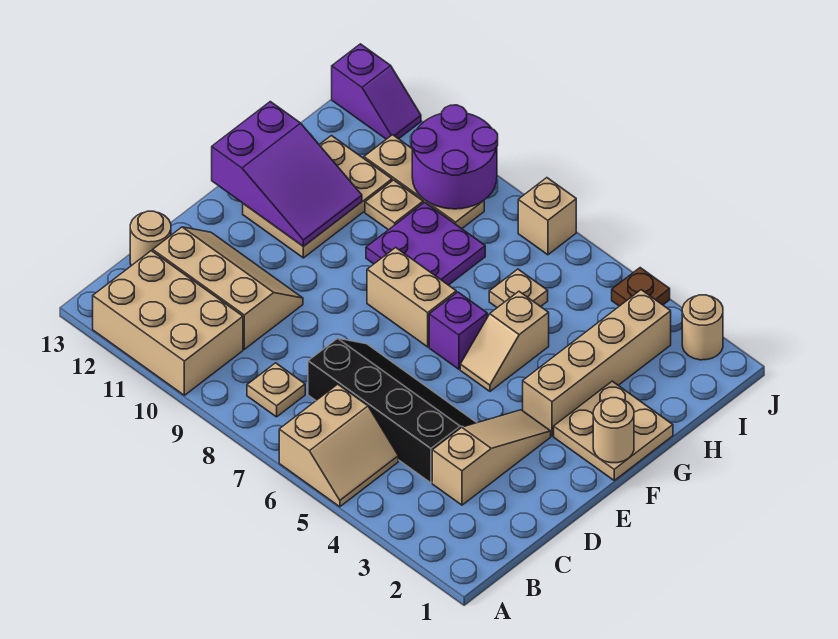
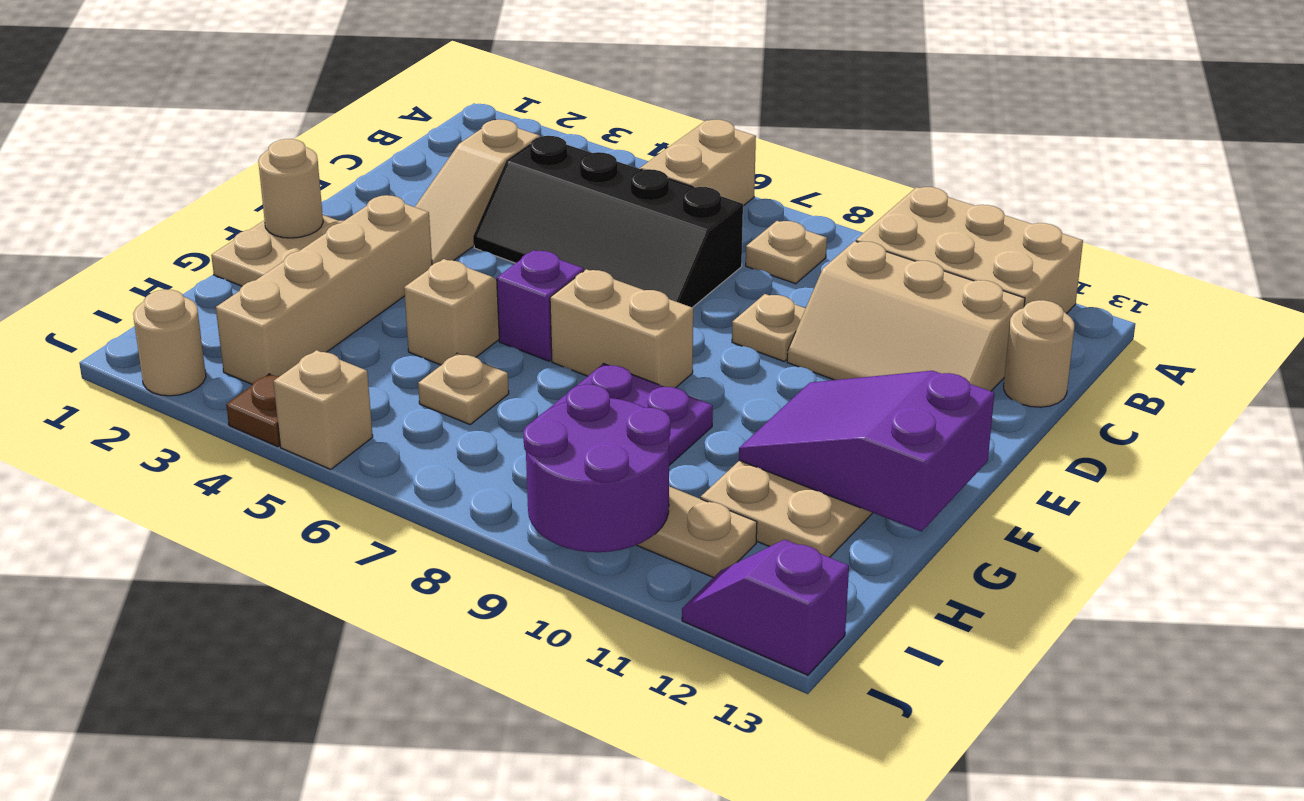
tan plate H10 level 1 -> tan plate D9 level 1
tan brick J7 level 1 -> tan brick J5 level 1

